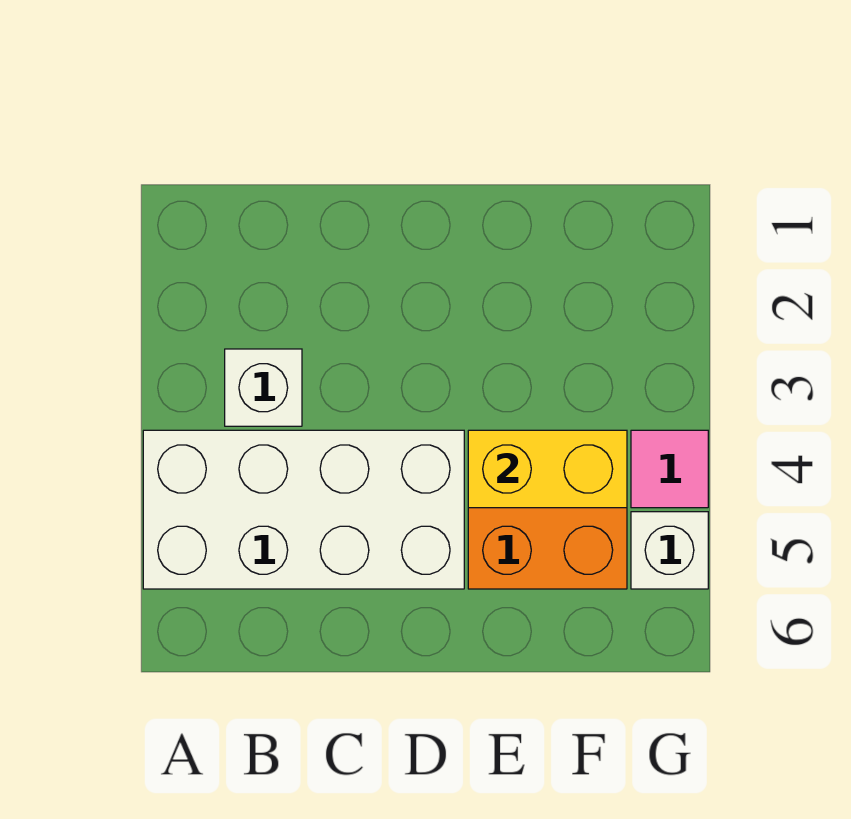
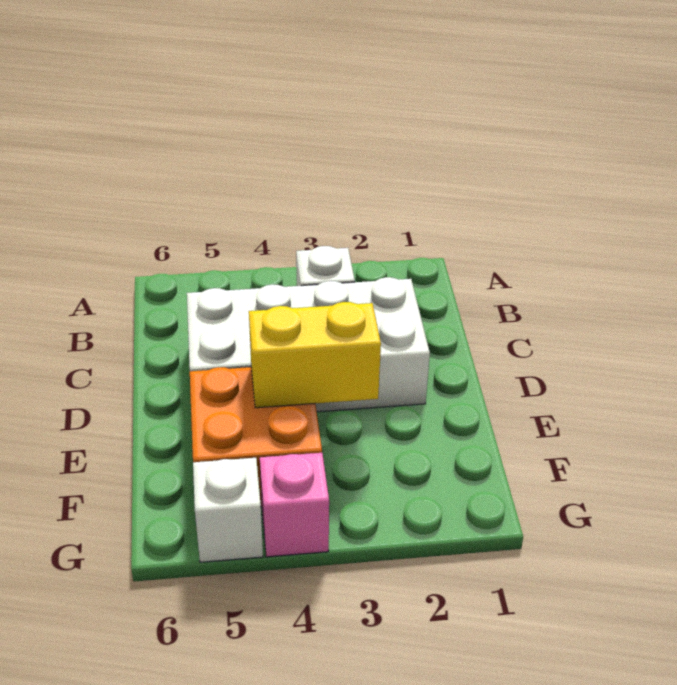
white brick A4:D5 level 1 -> white brick C2:D5 level 1
yellow brick E4:F4 level 2 -> yellow brick E3:E4 level 2
pink tile G4 level 1 -> pink brick G4 level 1

